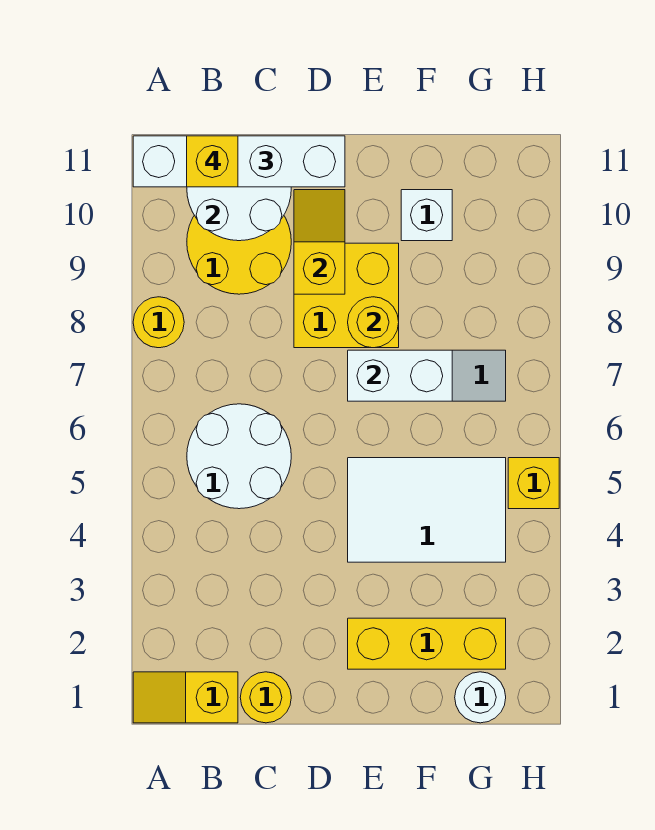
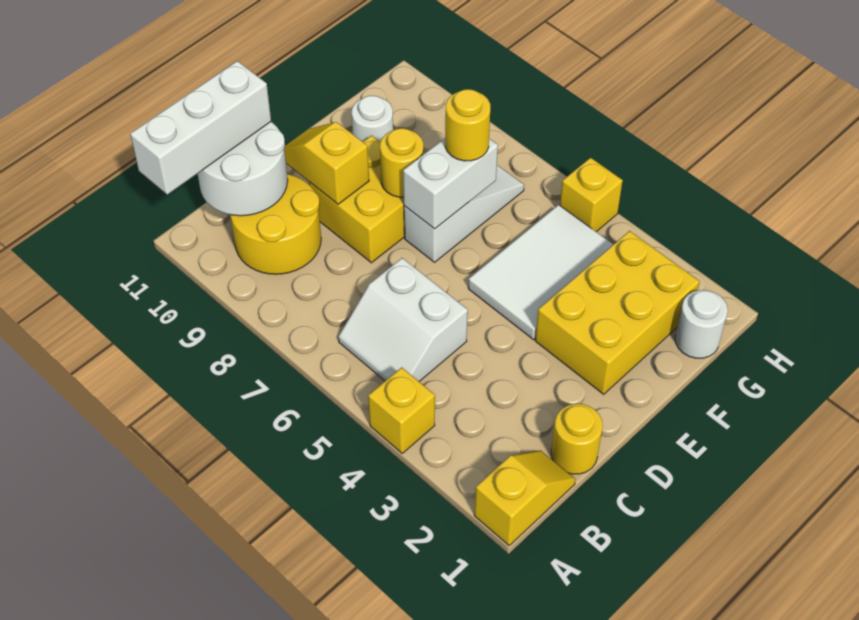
yellow slope A1:B1 level 1 top B -> yellow slope A1:B1 level 1 top A
yellow round brick A8 level 1 -> yellow round brick F7 level 3
white brick A11:D11 level 3 -> white brick A11:C11 level 3
white round brick B5:C6 level 1 -> white slope B5:C6 level 1 top C
yellow brick B11 level 4 -> yellow brick A4 level 1
yellow brick E2:G2 level 1 -> yellow brick E2:G3 level 1
white brick F10 level 1 -> white round brick F10 level 1

